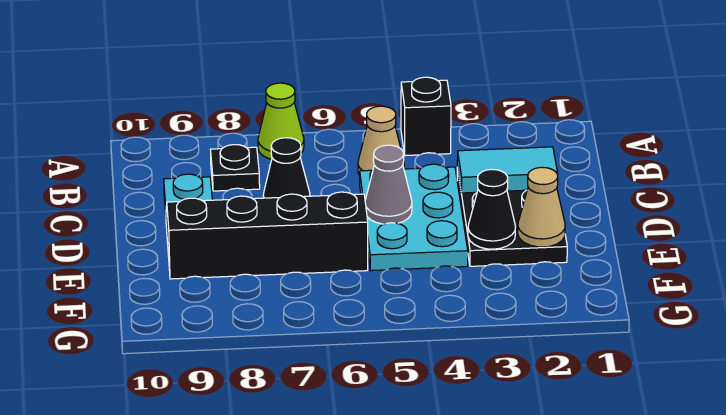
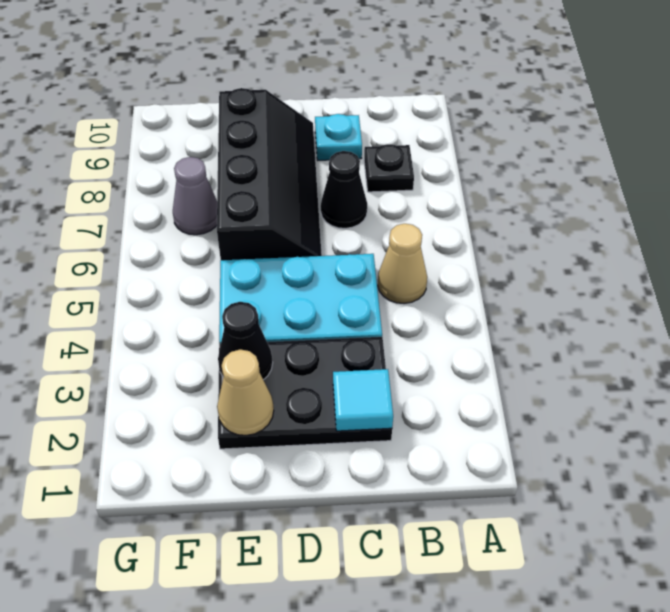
black brick A4 level 1 -> none
lime cone A7 level 1 -> none
cyan tile C2:C3 level 2 -> cyan tile C2 level 2
grey cone D5 level 2 -> grey cone F7 level 1

